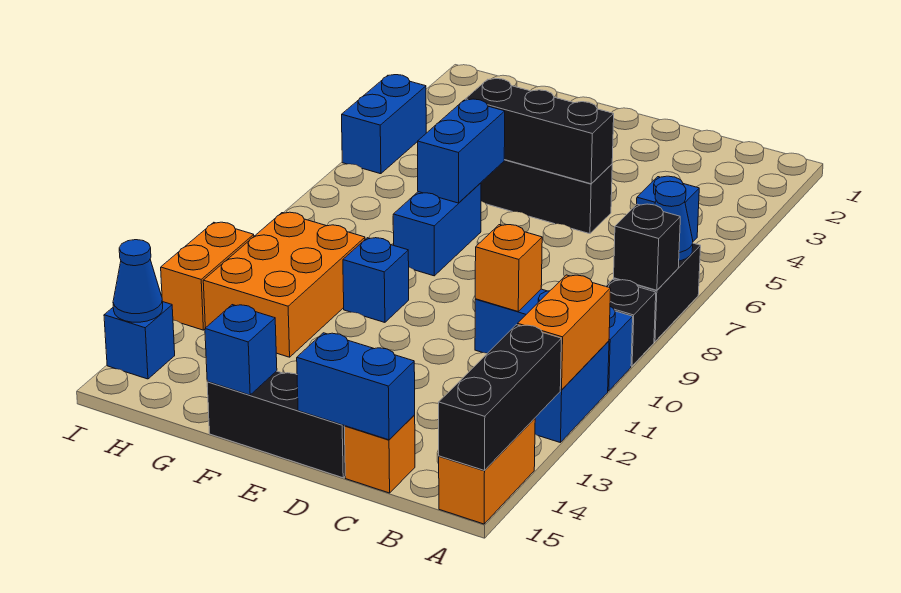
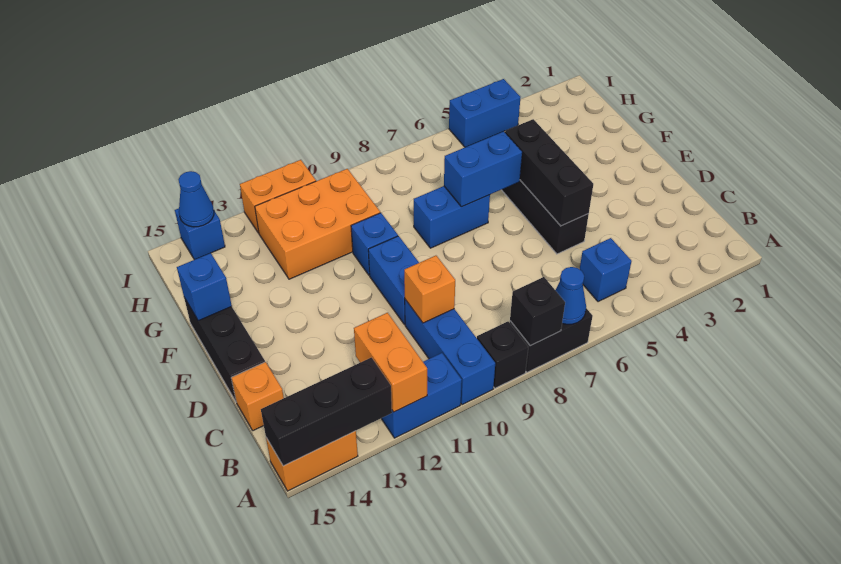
orange brick A11:A12 level 2 -> orange brick A12:B12 level 2
blue brick C15:D15 level 2 -> blue brick D10:E10 level 1

